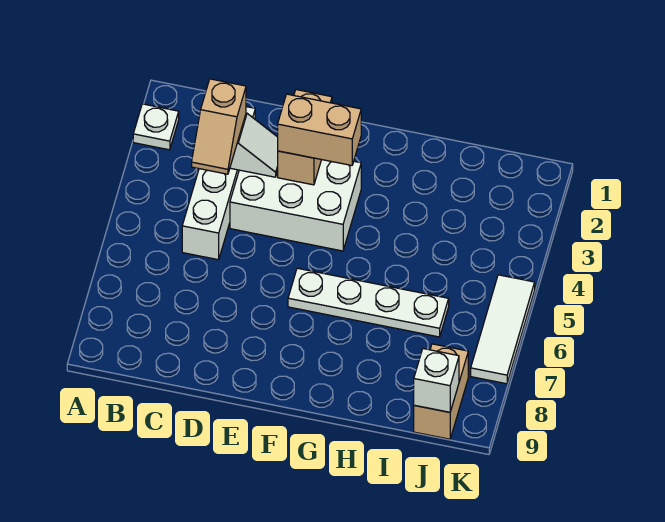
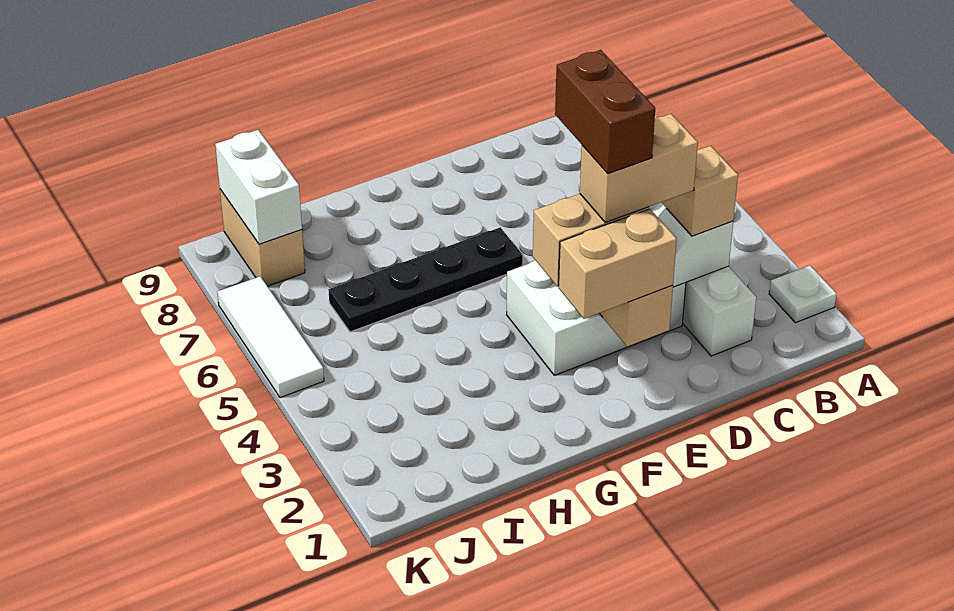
none -> tan brick D3:E3 level 4
none -> tan brick E2:F2 level 3
none -> brown brick E3:E4 level 5
white plate F6:I6 level 1 -> black plate F6:I6 level 1
white brick J9 level 2 -> white brick J8:J9 level 2

